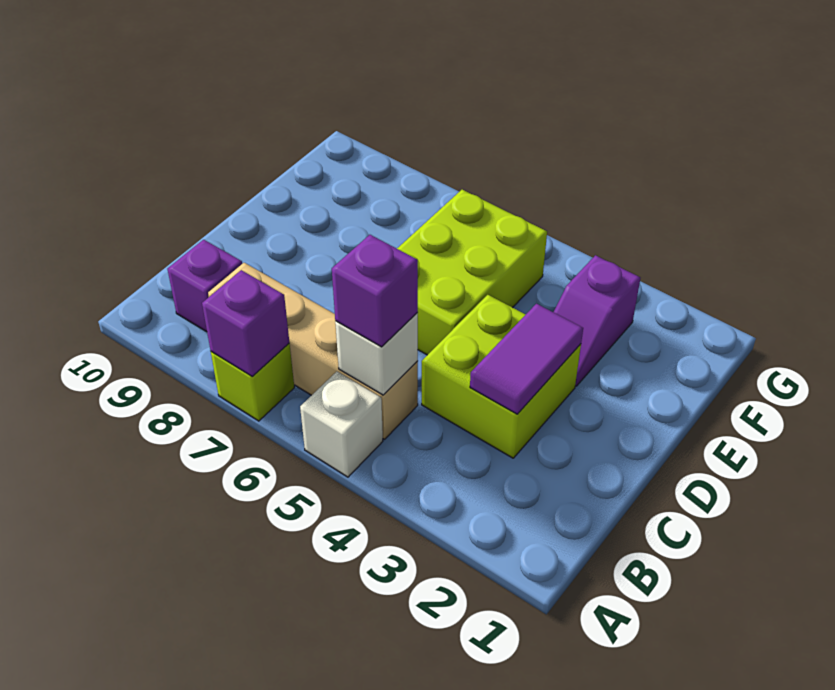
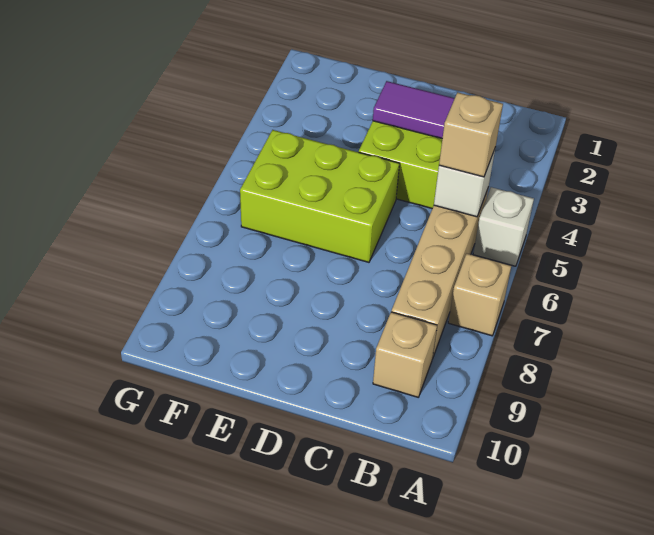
lime brick A7 level 1 -> tan brick A7 level 1
purple brick A7 level 2 -> none
purple brick B5 level 3 -> tan brick B5 level 3
purple brick B9 level 1 -> tan brick B9 level 1
purple slope E3:F3 level 1 top F -> none

